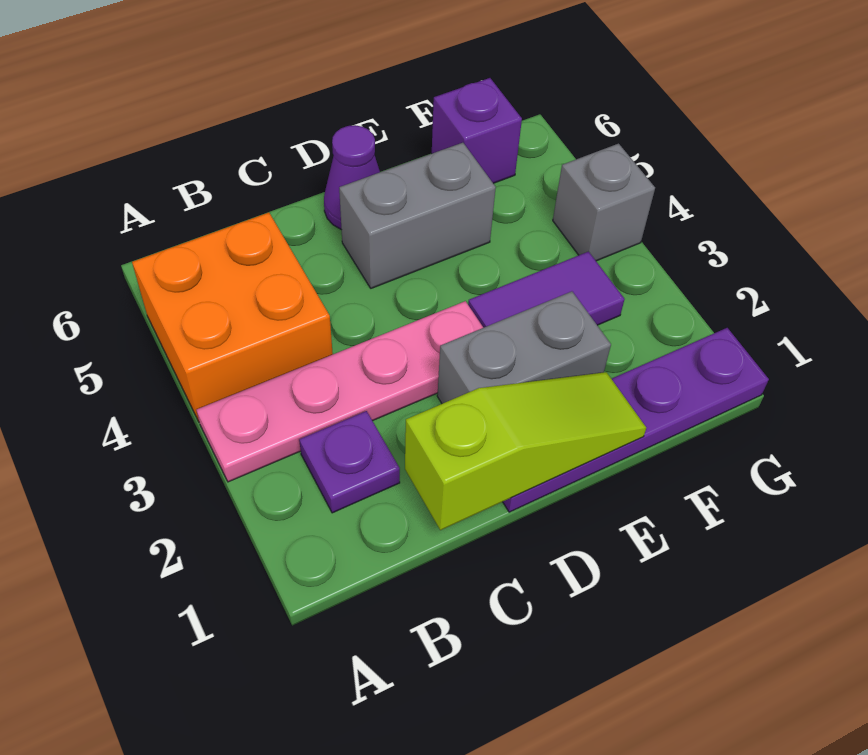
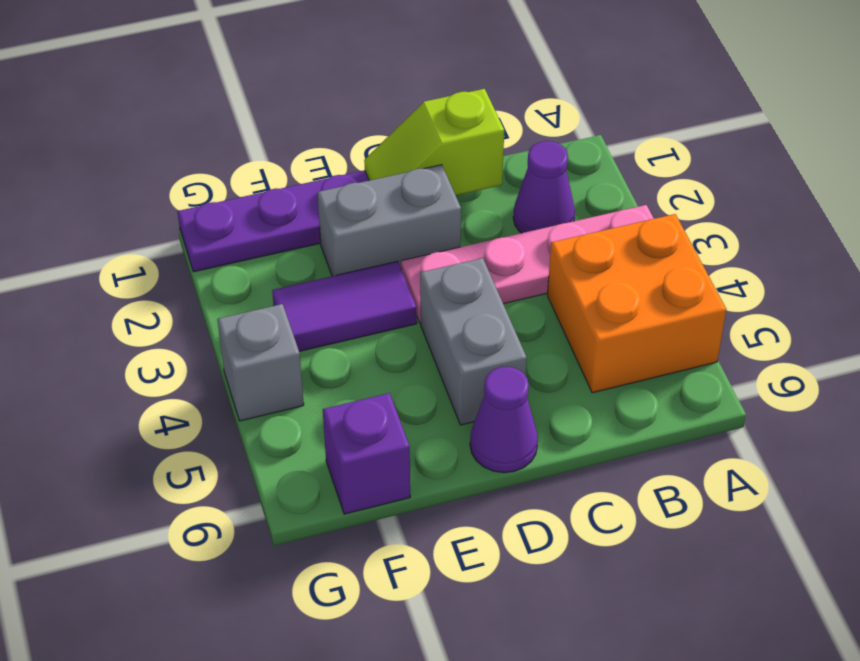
purple plate B2 level 1 -> purple cone B2 level 1
lime slope C1:E1 level 2 top C -> lime slope C1:D1 level 2 top C
grey brick D5:E5 level 1 -> grey brick D4:D5 level 1

